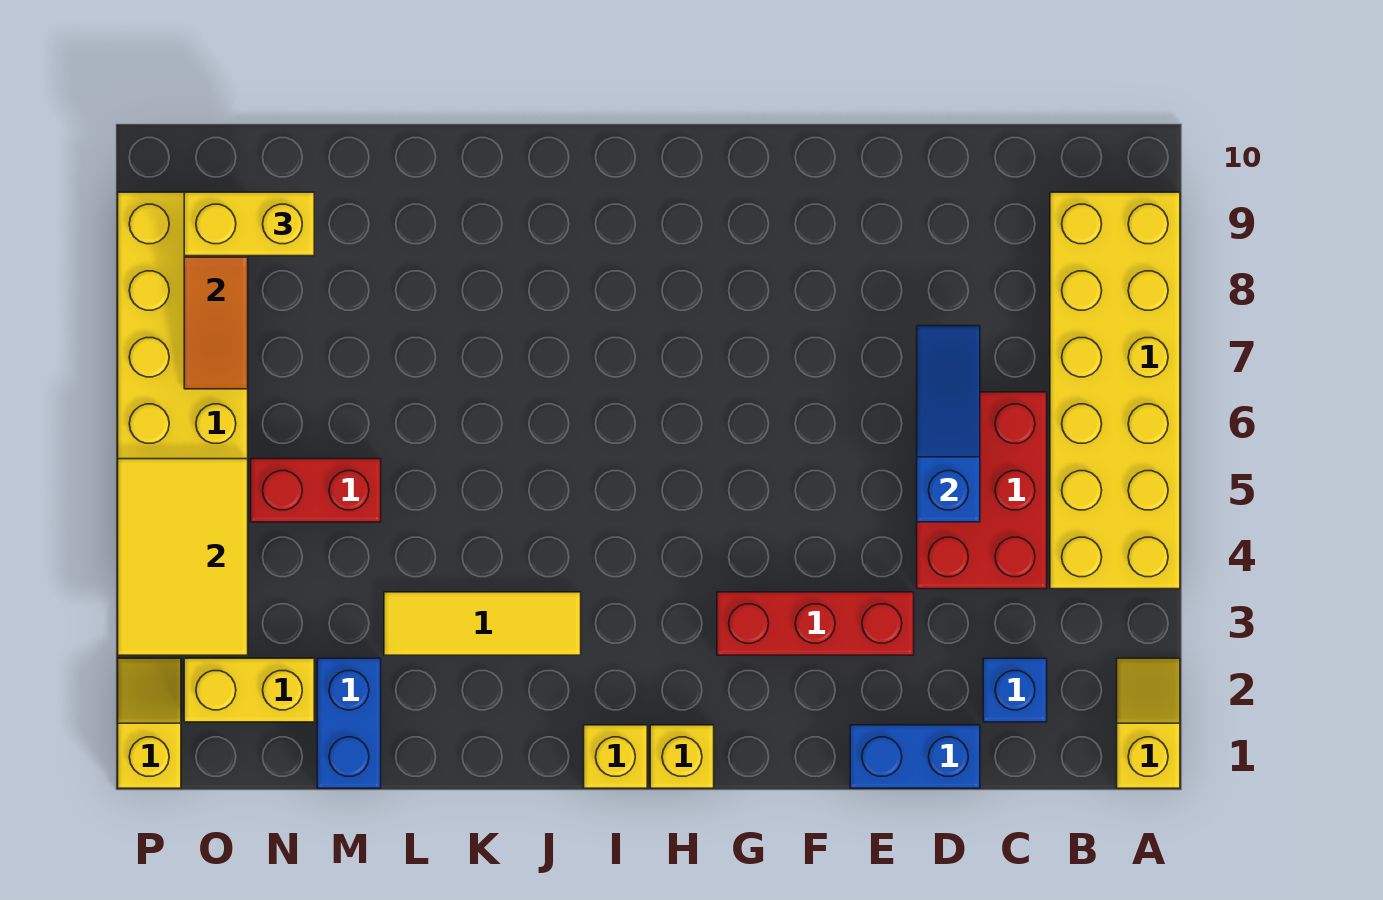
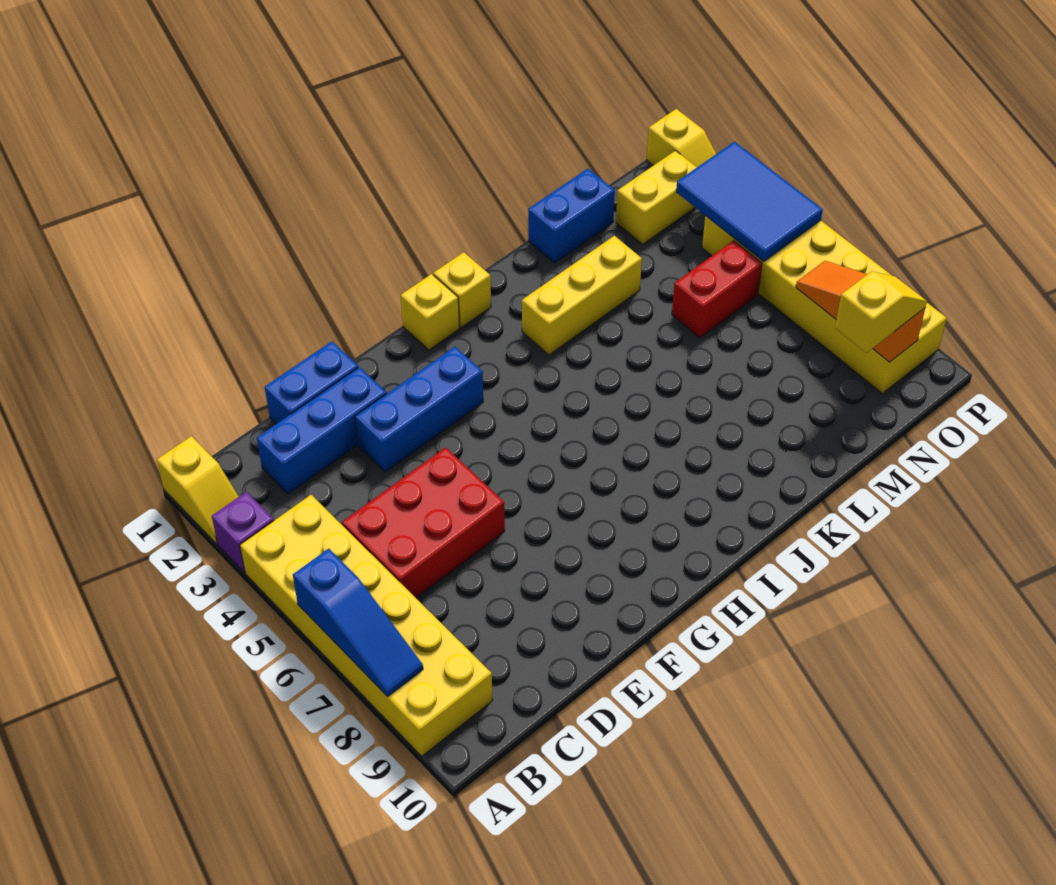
none -> purple brick A3 level 1
blue brick C2 level 1 -> blue brick C2:E2 level 1
red brick C4:D6 level 1 -> red brick C5:E6 level 1
blue slope D5:D7 level 2 top 5 -> blue slope A6:A8 level 2 top 6
red brick E3:G3 level 1 -> blue brick E3:G3 level 1
yellow tile J3:L3 level 1 -> yellow brick J3:L3 level 1
blue brick M1:M2 level 1 -> blue brick L1:M1 level 1
yellow brick N9:O9 level 3 -> yellow slope N9:O9 level 3 top N
yellow tile O3:P5 level 2 -> blue tile O3:P5 level 2

